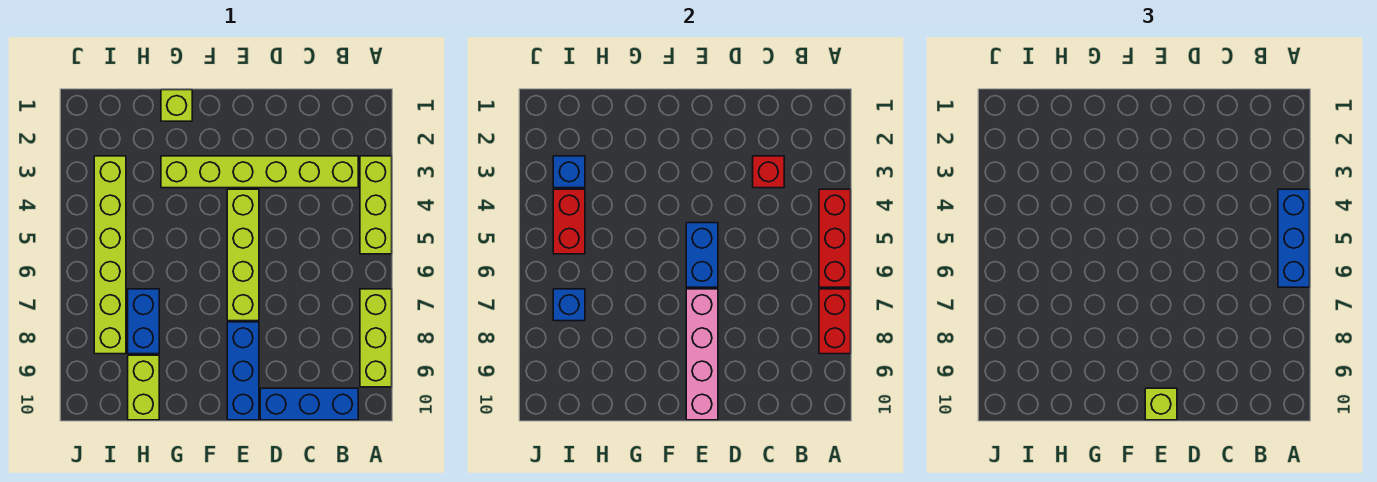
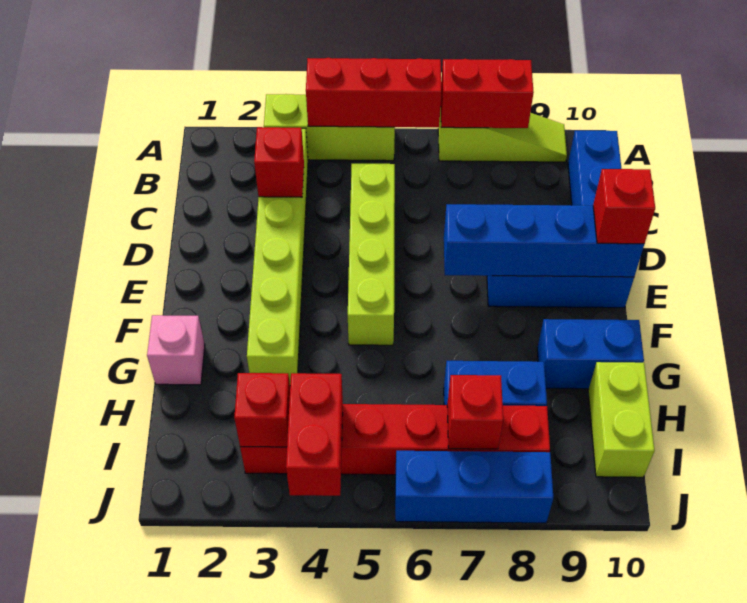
blue brick A4:A6 level 3 -> blue brick J6:J8 level 1
lime brick A7:A9 level 1 -> lime slope A7:A9 level 1 top 7
lime brick E4:E7 level 1 -> lime brick C5:F5 level 1
blue brick E5:E6 level 2 -> blue brick G9:G10 level 1
pink brick E7:E10 level 2 -> blue brick E7:E10 level 2
lime brick E10 level 3 -> red brick E10 level 3
lime brick G1 level 1 -> pink brick G1 level 1
lime brick H9:H10 level 1 -> lime brick H10:I10 level 1
lime brick I3:I8 level 1 -> red brick I3:I8 level 1
blue brick I3 level 2 -> red brick I3 level 2
red brick I4:I5 level 2 -> red brick I4:J4 level 2
blue brick I7 level 2 -> red brick I7 level 2

